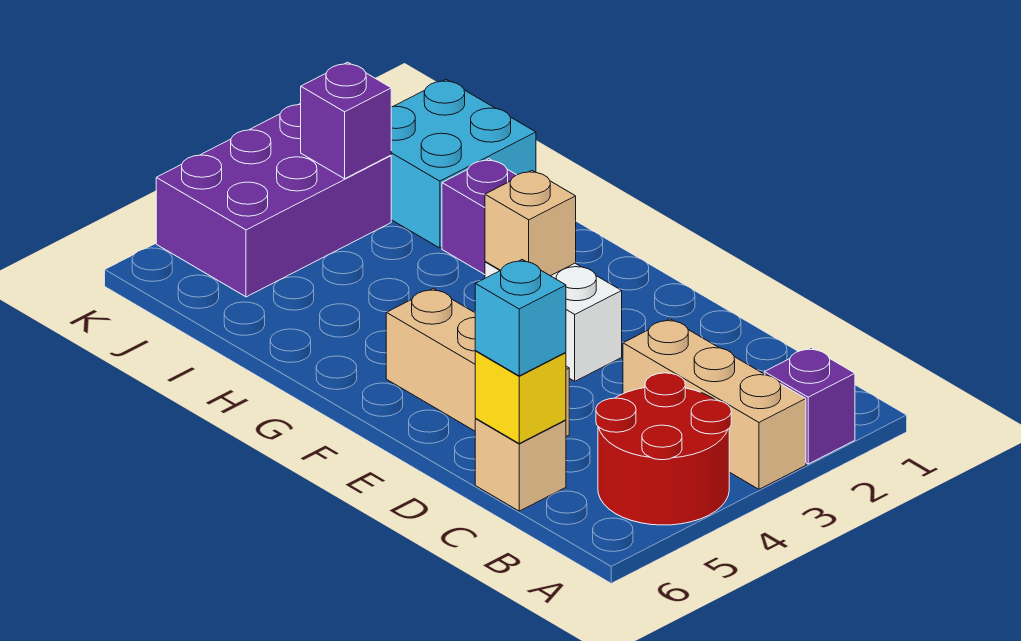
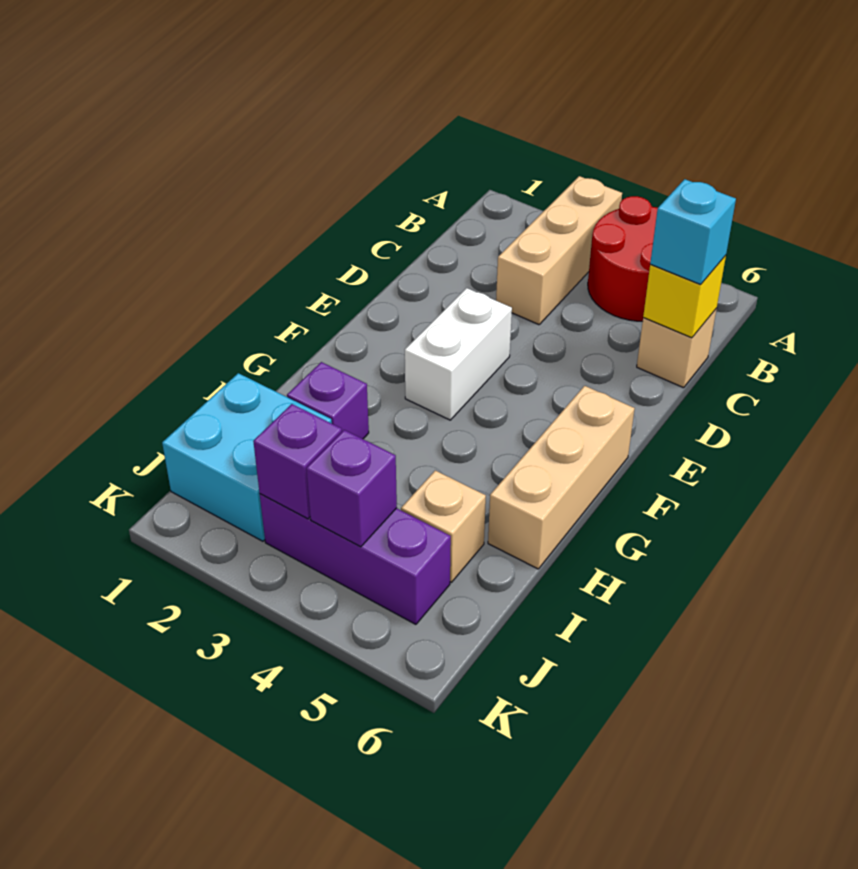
purple brick A2 level 1 -> purple brick J4 level 2
tan brick D5:F5 level 1 -> tan brick F6:H6 level 1
tan brick F3 level 2 -> tan brick I5 level 1
purple brick J3:K5 level 1 -> purple brick J3:J5 level 1

